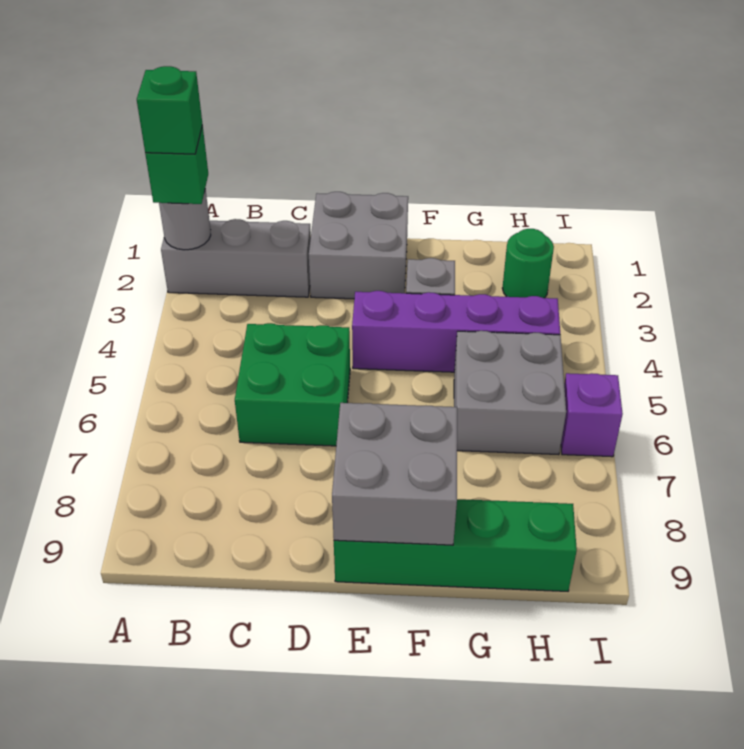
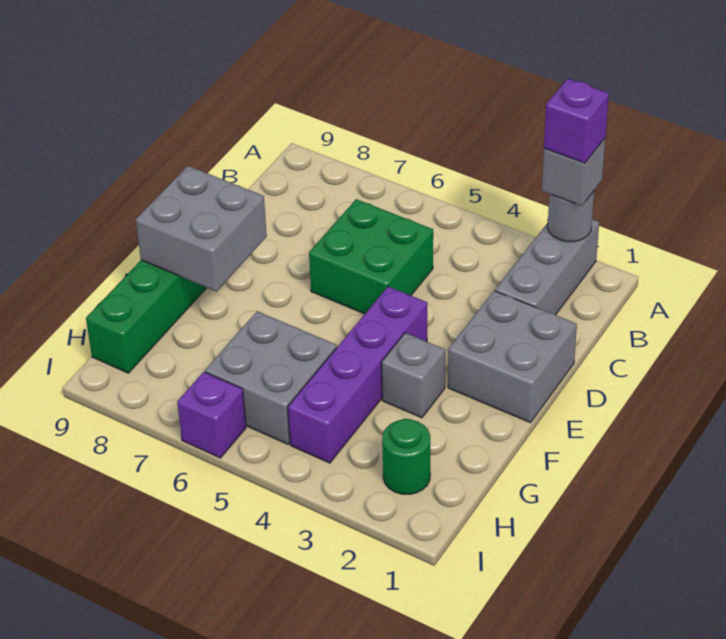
green brick A2 level 3 -> grey brick A2 level 3
green brick A2 level 4 -> purple brick A2 level 4

